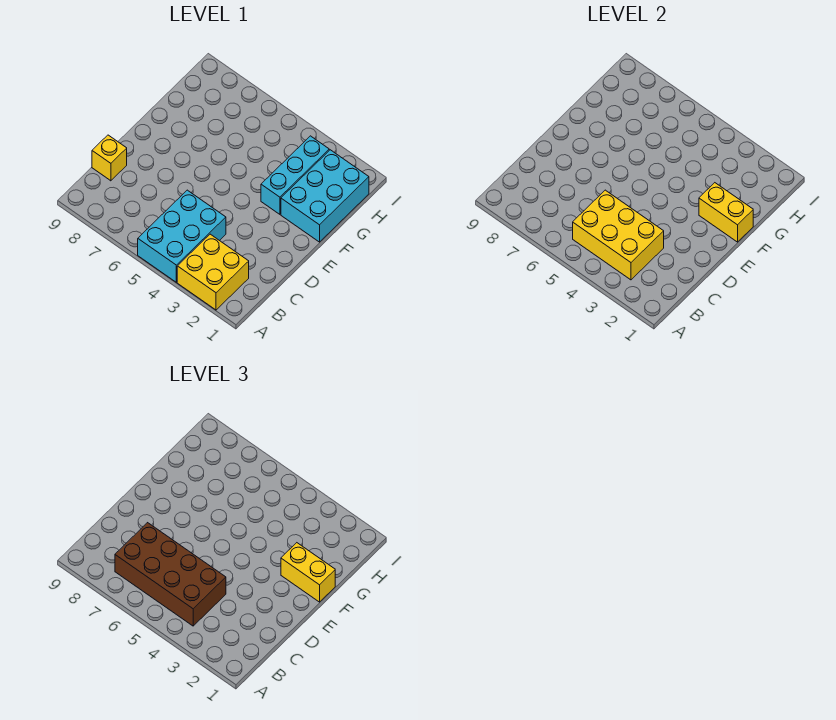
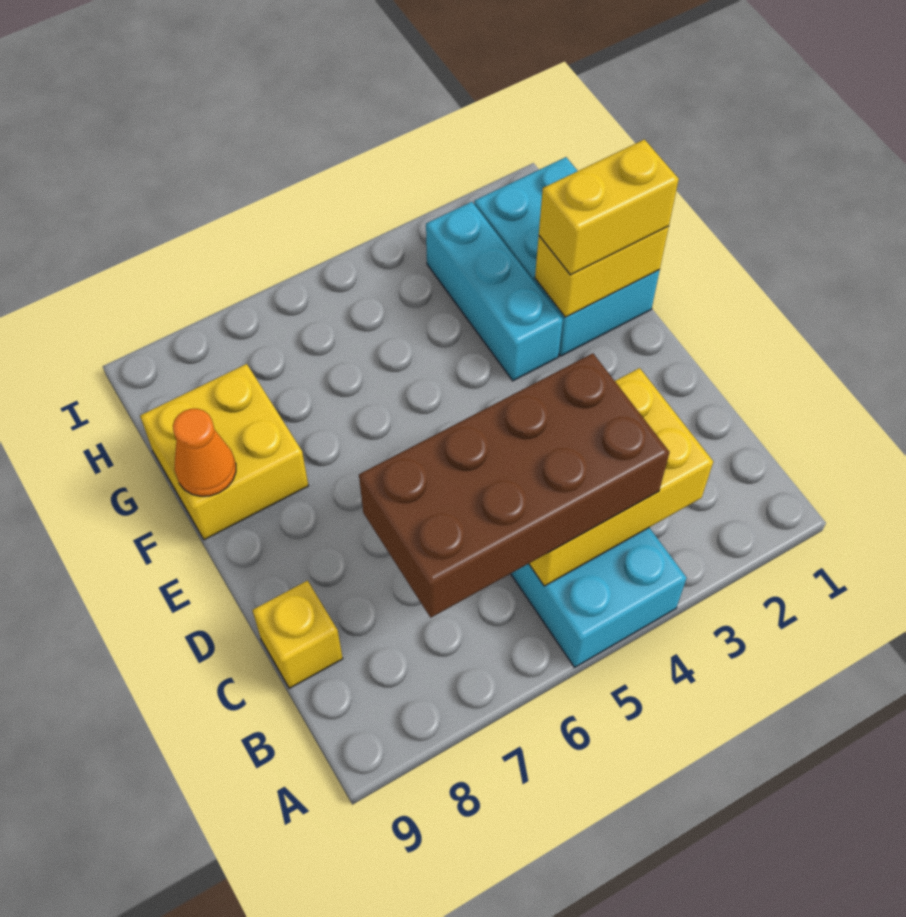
yellow brick A2:B3 level 1 -> yellow brick F8:G9 level 1
none -> orange cone F9 level 2

